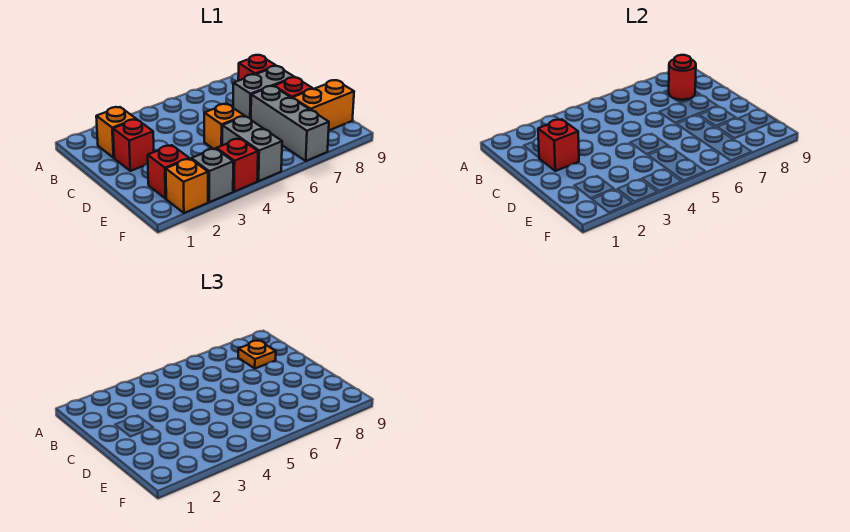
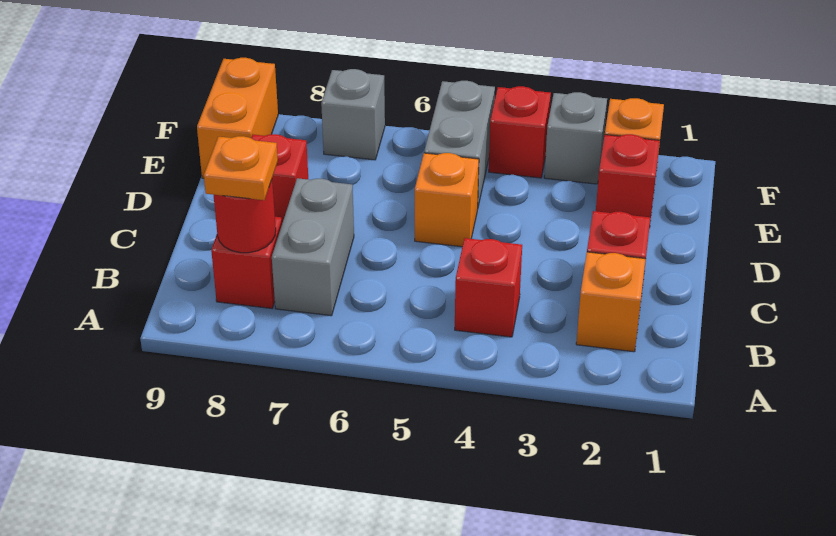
red brick C2 level 2 -> red brick B4 level 1
grey brick C7:C8 level 1 -> grey brick B7:C7 level 1
grey brick D7:F7 level 1 -> grey brick F7 level 1
orange brick E8:E9 level 1 -> orange brick E9:F9 level 1

